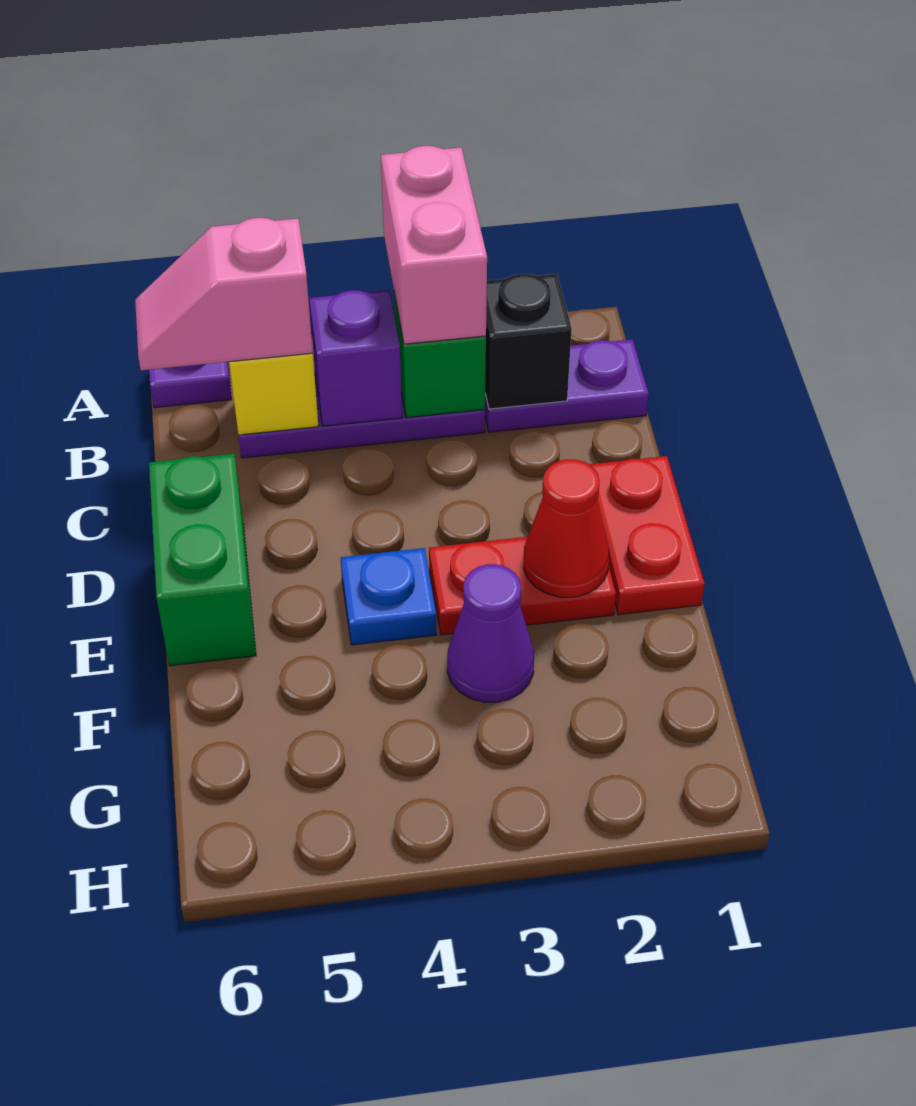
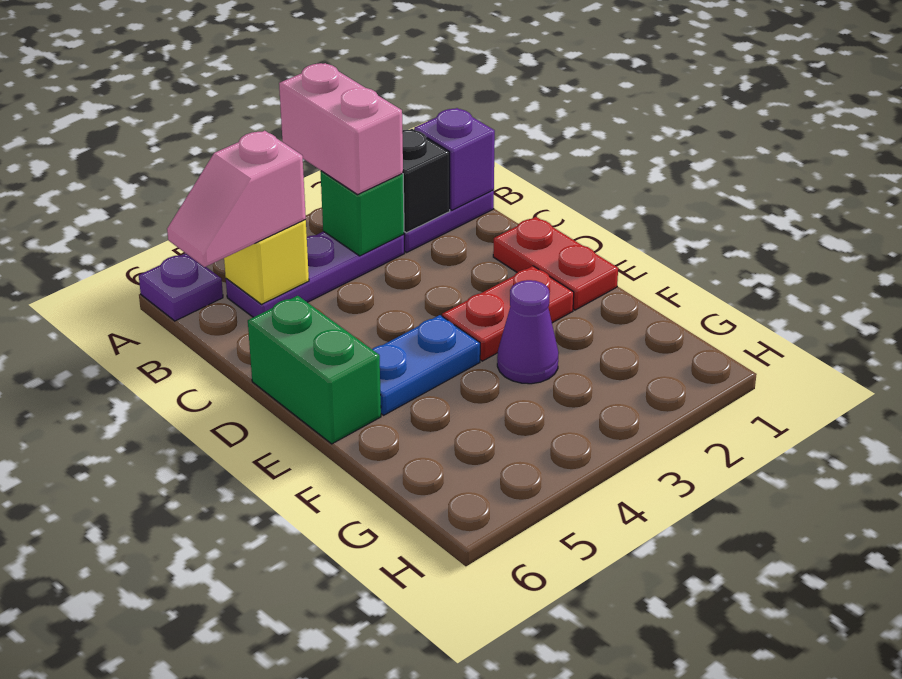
purple brick B4 level 2 -> purple brick B1 level 2
red cone E2 level 2 -> none
blue plate E4 level 1 -> blue plate E4:E5 level 1

